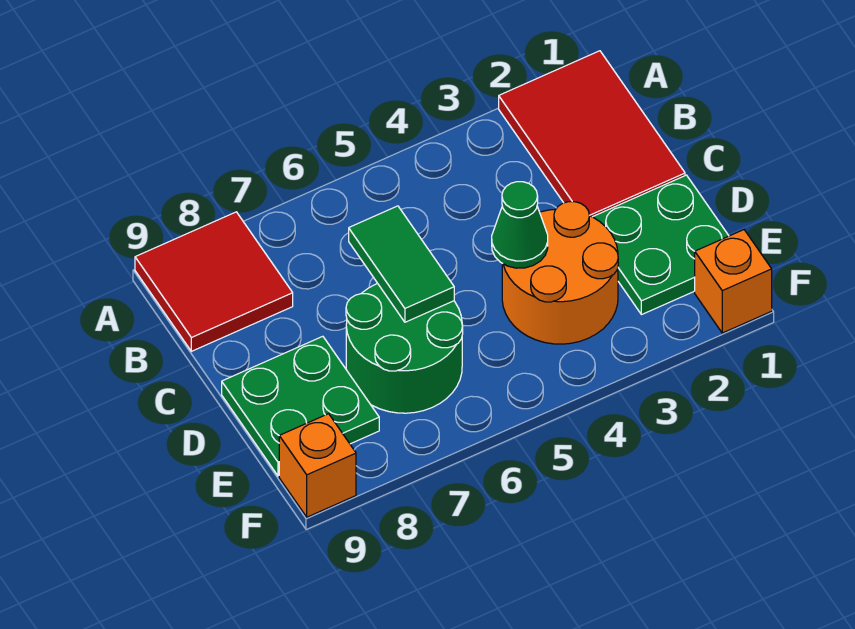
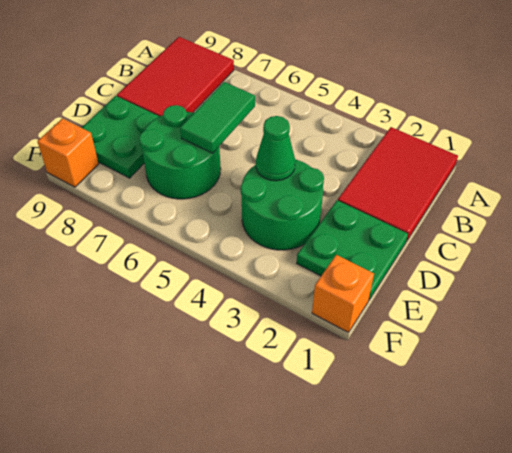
red tile A8:B9 level 1 -> red tile A8:C9 level 1
orange round brick D3:E4 level 1 -> green round brick D3:E4 level 1

